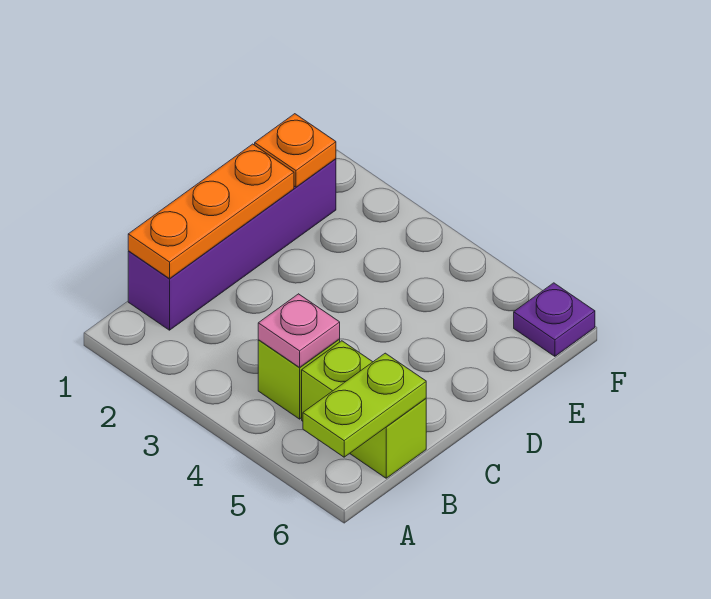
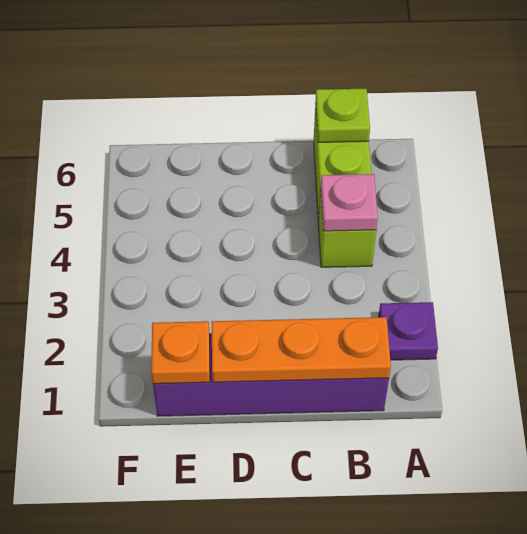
lime plate A6:B6 level 2 -> lime plate B6 level 2
purple plate F6 level 1 -> purple plate A2 level 1

